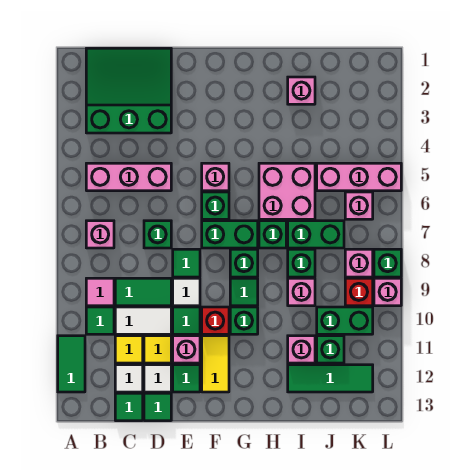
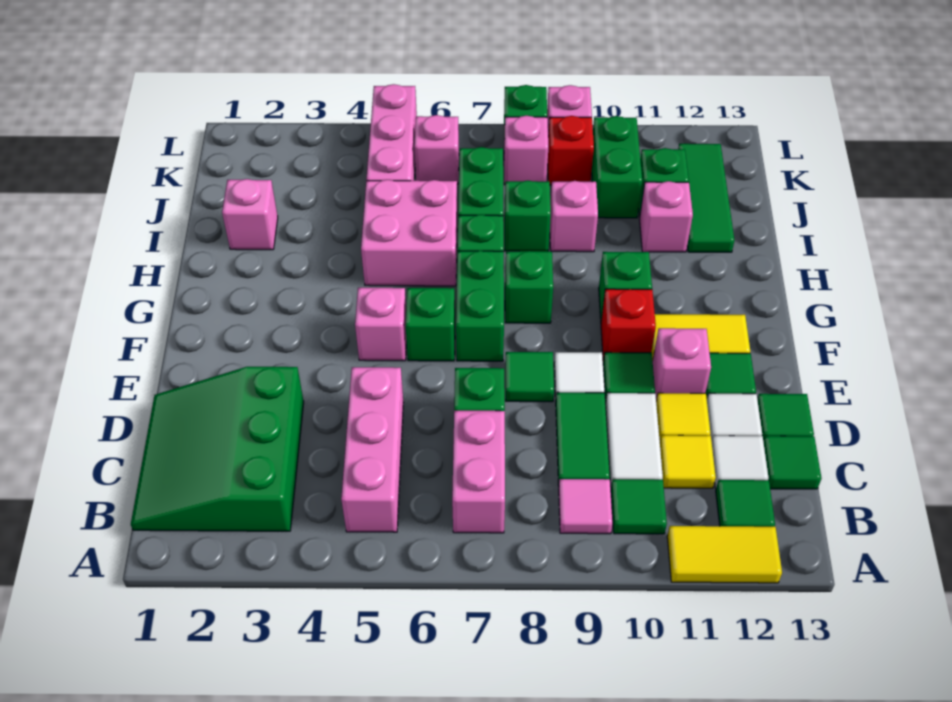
green tile A11:A12 level 1 -> yellow tile A11:A12 level 1
pink brick B7 level 1 -> pink brick B7:C7 level 1
green tile G9 level 1 -> green tile B12 level 1

